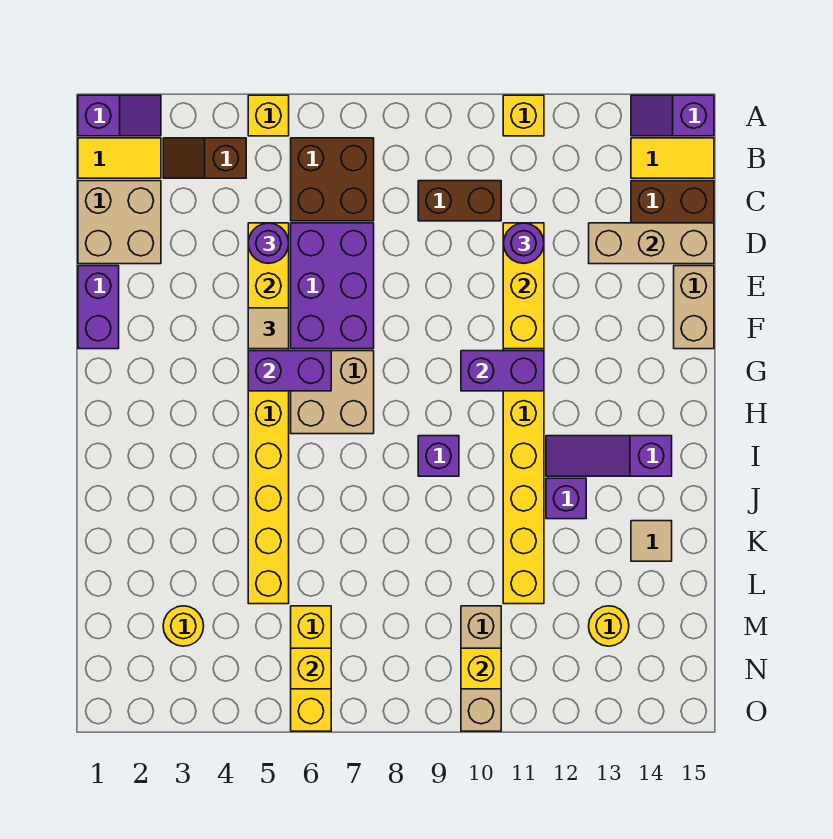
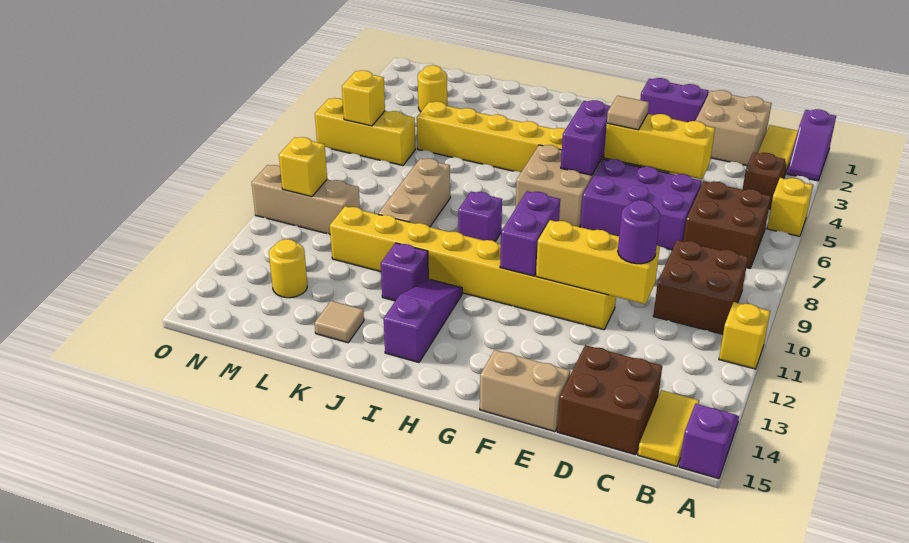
brown brick C9:C10 level 1 -> brown brick B9:C10 level 1
purple round brick D5 level 3 -> none
tan brick D13:D15 level 2 -> tan brick K8:K10 level 1

